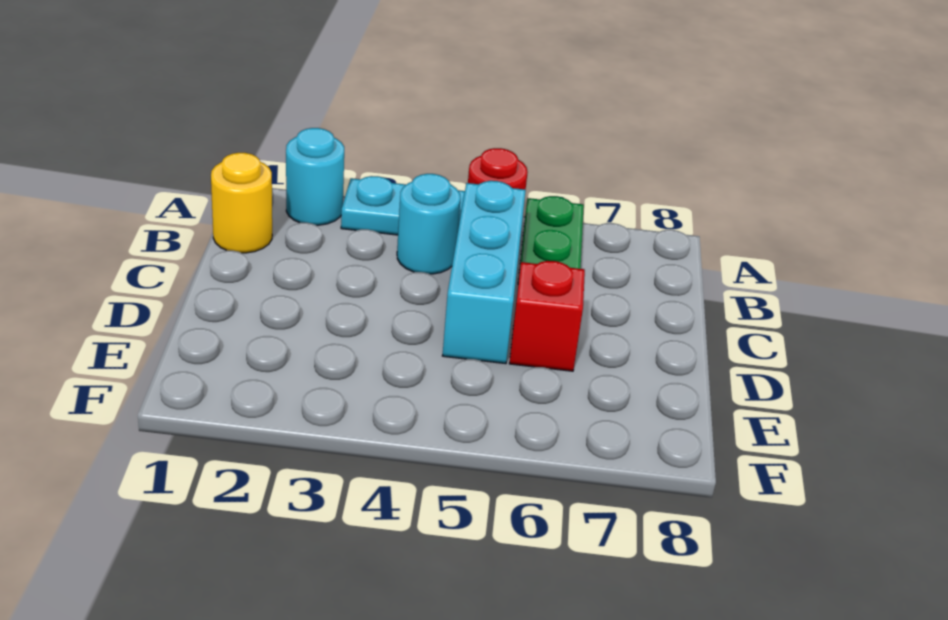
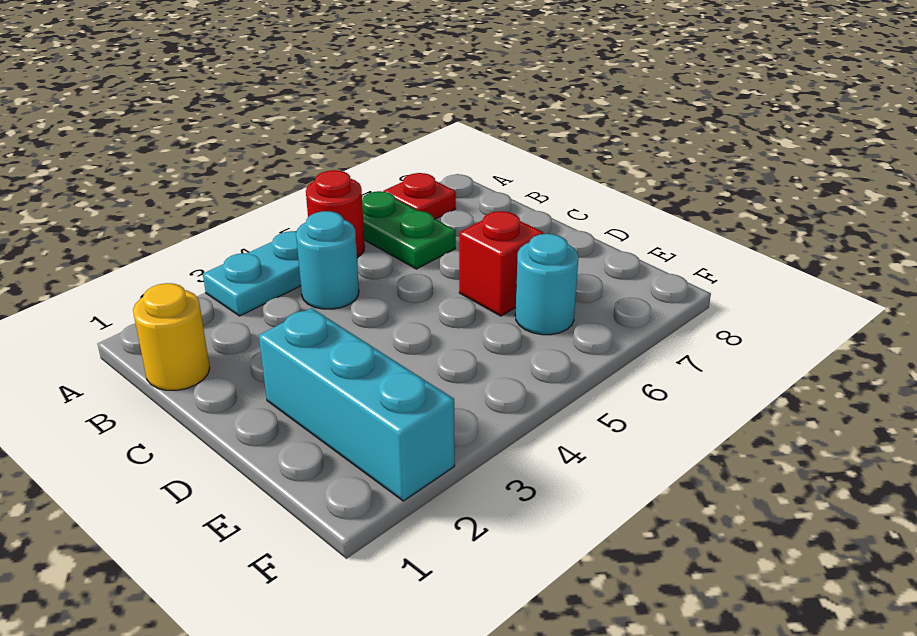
cyan round brick A2 level 1 -> cyan round brick E6 level 1
none -> red plate A7 level 1
cyan brick B5:D5 level 1 -> cyan brick D2:F2 level 1

